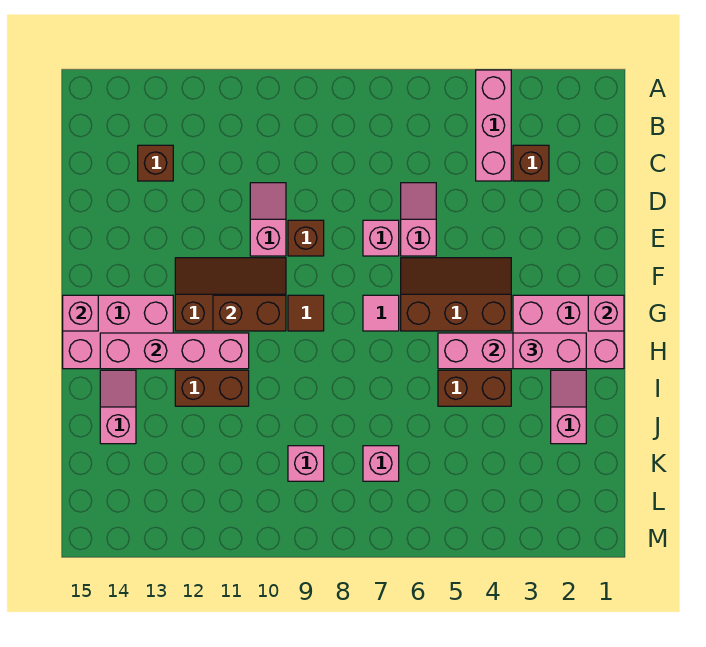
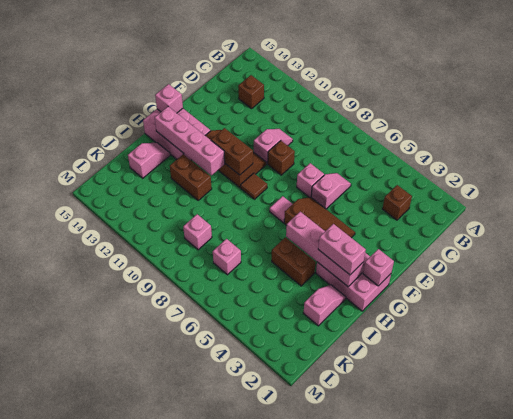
pink brick A4:C4 level 1 -> none

